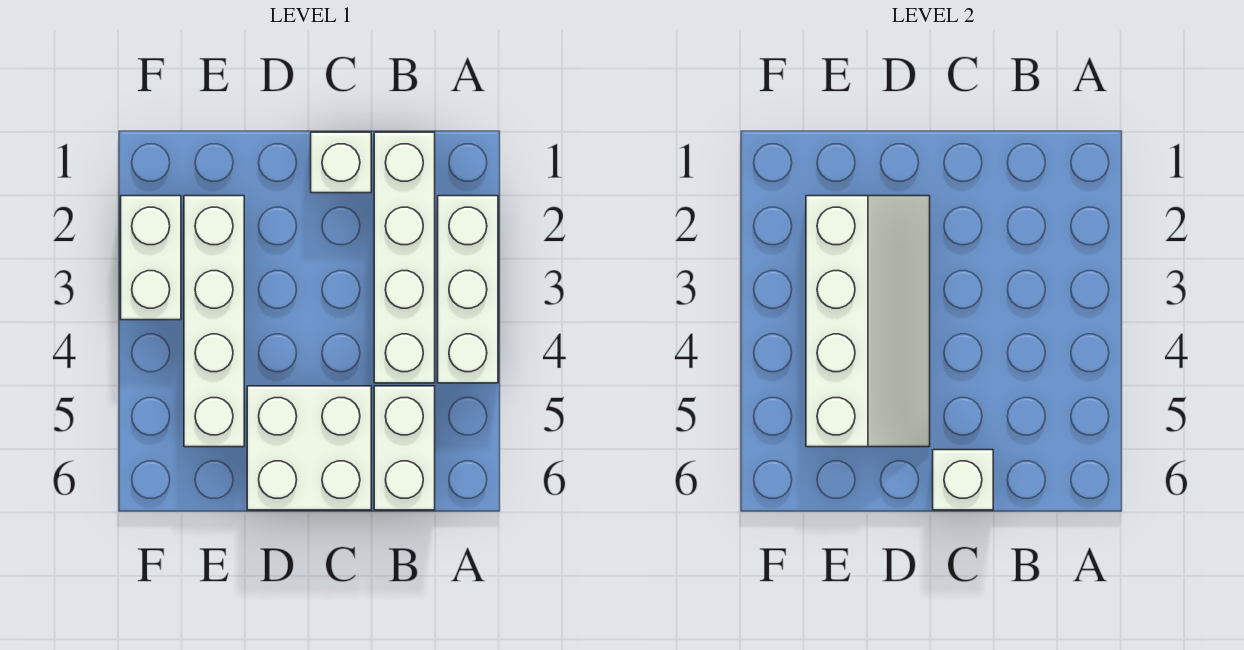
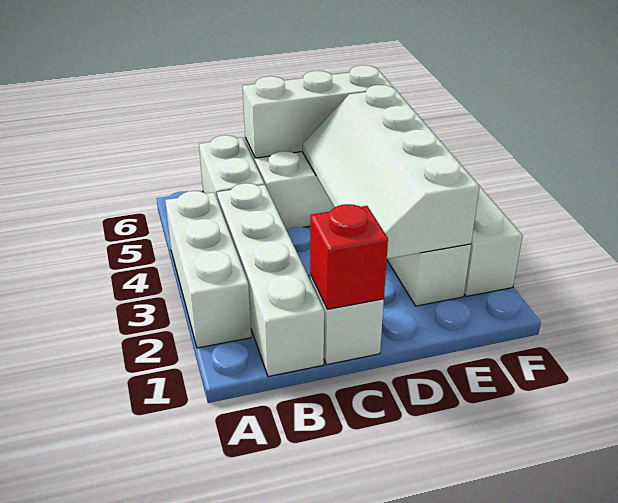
none -> red brick C1 level 2
white brick C6 level 2 -> white brick C6:E6 level 2

